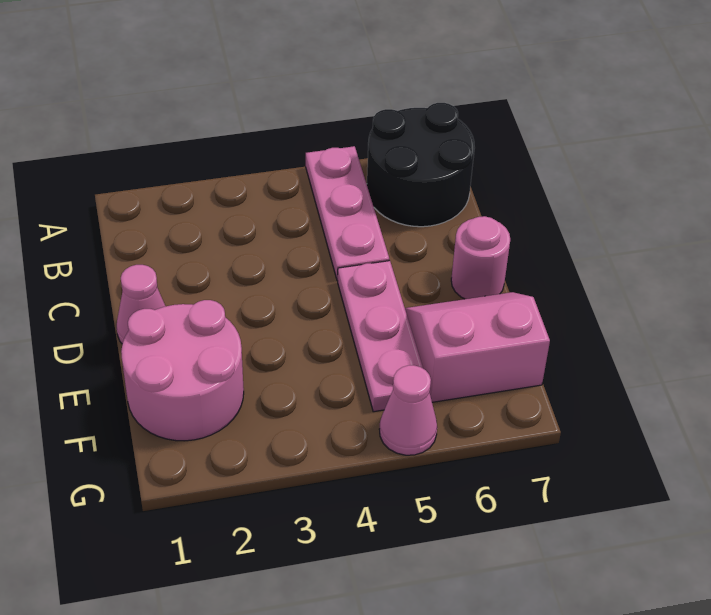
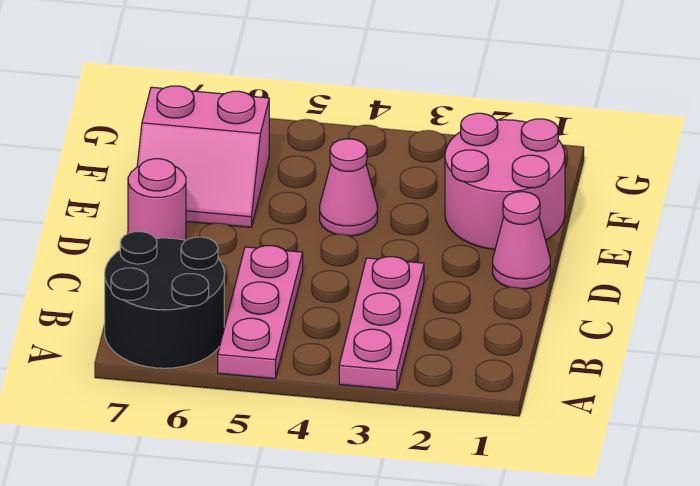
pink plate D5:F5 level 1 -> pink plate A3:C3 level 1
pink cone G5 level 1 -> pink cone E4 level 1

